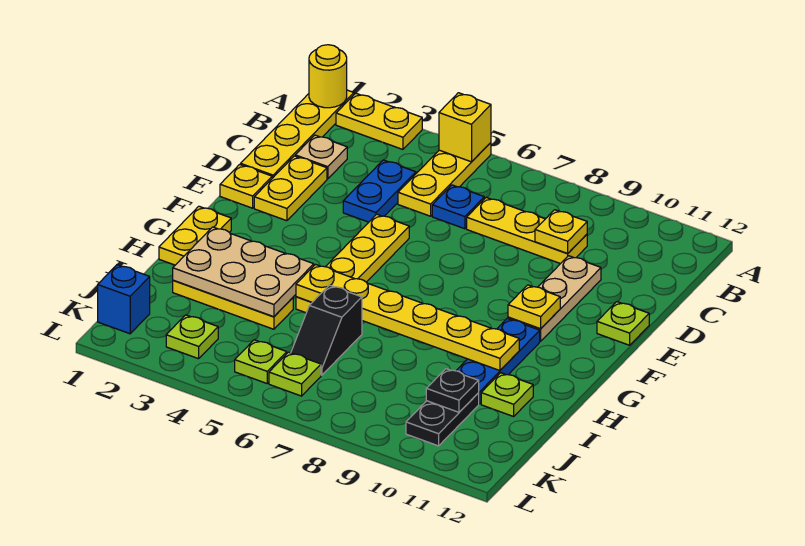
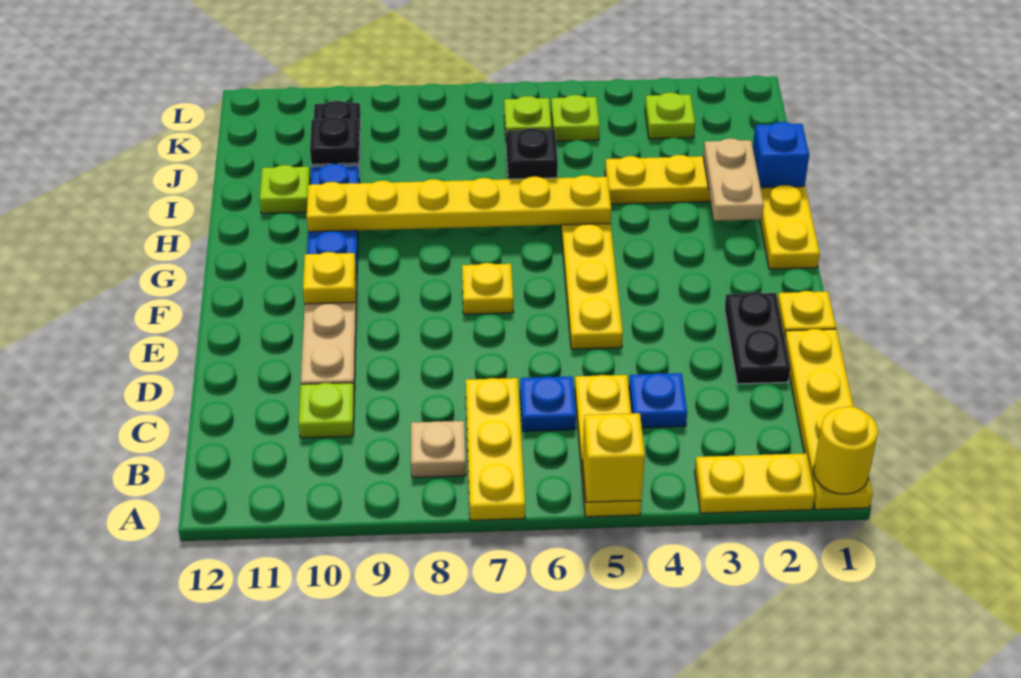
tan plate C2 level 1 -> tan plate B8 level 1
blue plate C4:D4 level 1 -> blue plate C4 level 1
yellow plate C7:C9 level 1 -> yellow plate A7:C7 level 1
yellow plate C9 level 2 -> yellow plate F7 level 1
yellow plate D2:E2 level 1 -> black plate D2:E2 level 1
lime plate E12 level 1 -> lime plate C10 level 1
tan plate H2:I4 level 2 -> tan plate H2:I2 level 2
blue brick K1 level 1 -> blue brick I1 level 1

